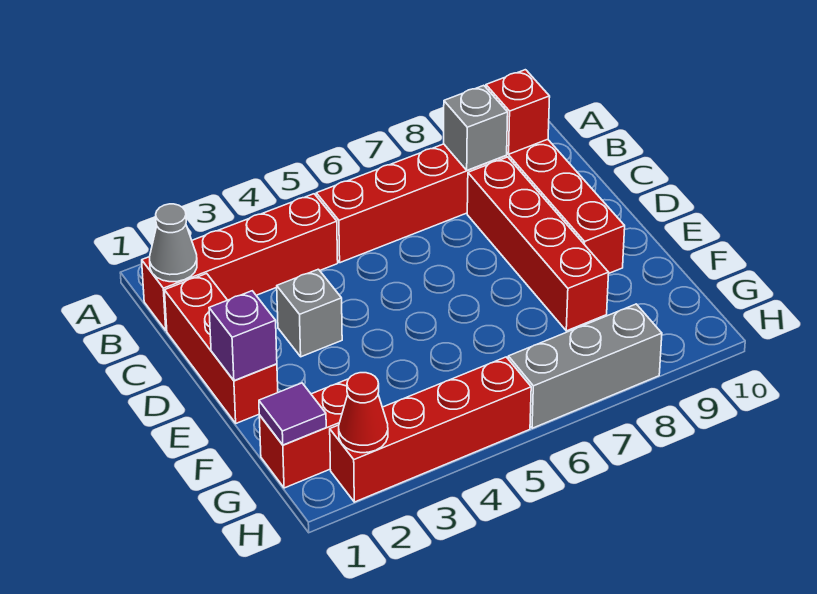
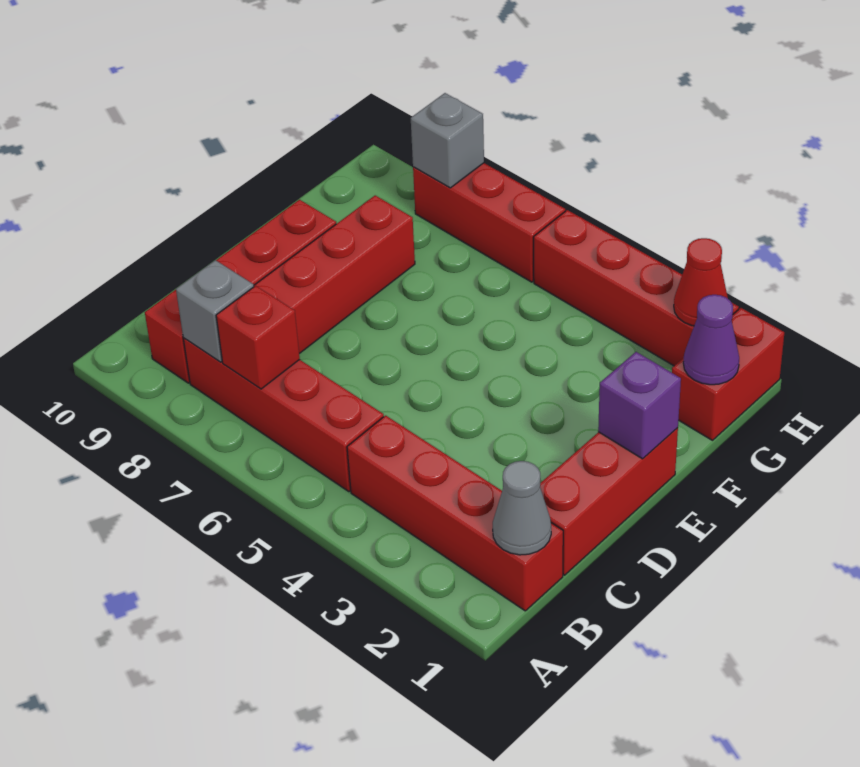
red brick B9 level 2 -> red brick B7 level 2
grey brick D3 level 1 -> grey brick H8 level 2
red brick G1:G2 level 1 -> red brick G1:H1 level 1
purple tile G1 level 2 -> purple cone G1 level 2
grey brick H6:H8 level 1 -> red brick H6:H8 level 1

